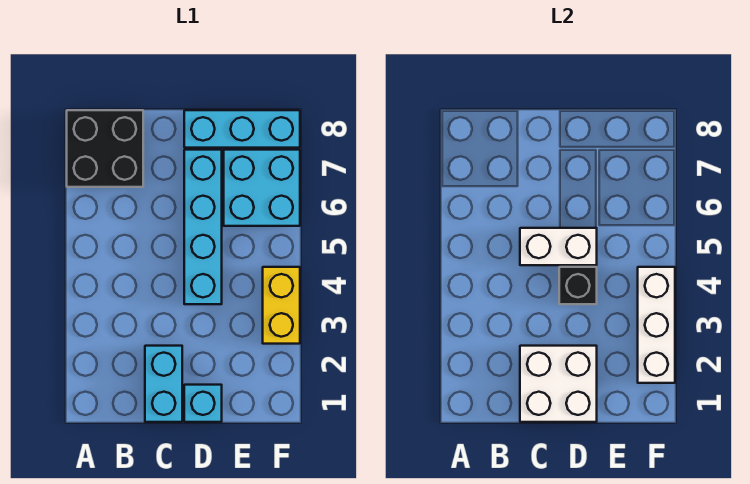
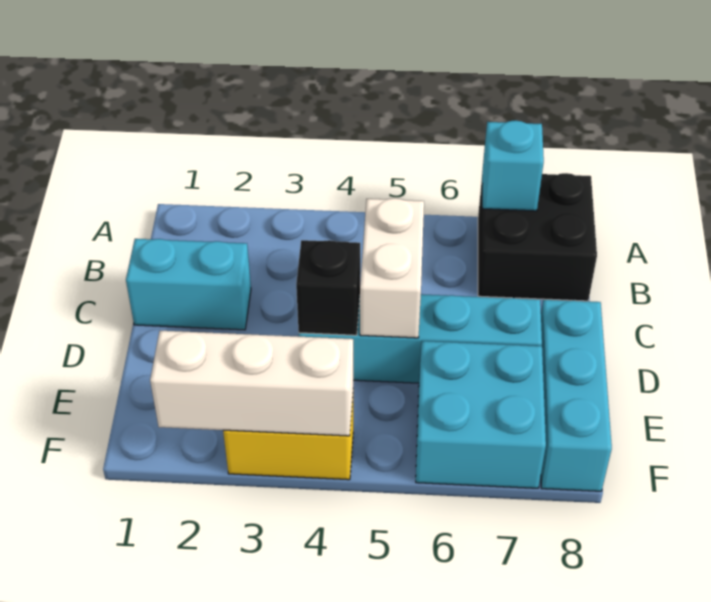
white brick C1:D2 level 2 -> none
cyan brick D1 level 1 -> cyan brick A7 level 2

